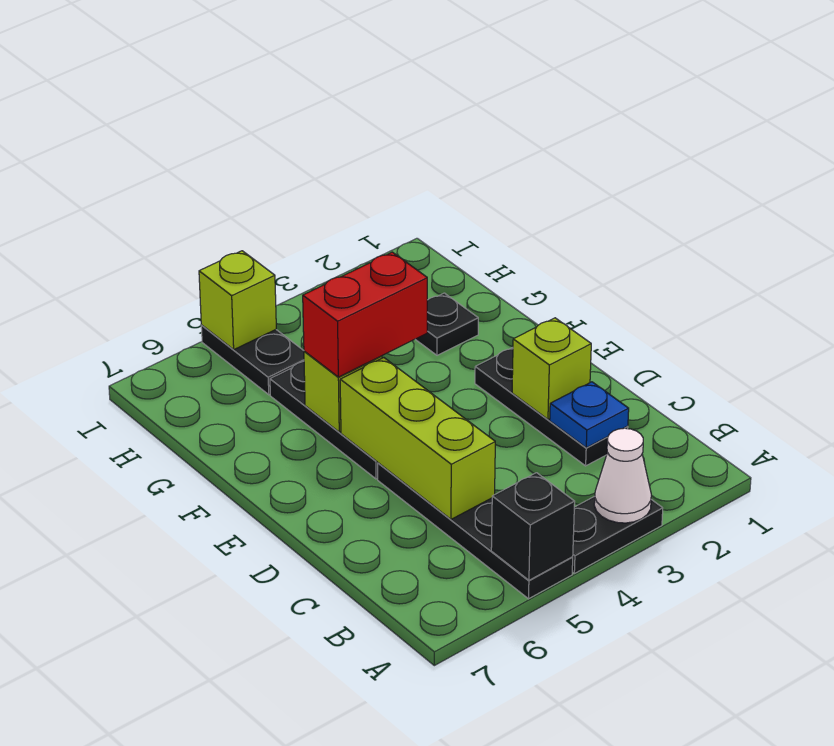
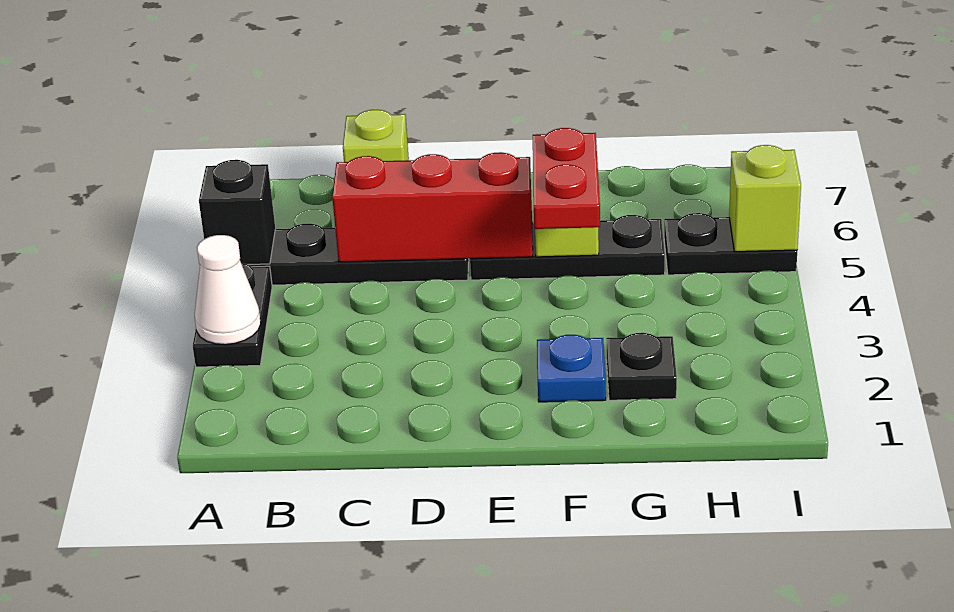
black plate C2:E2 level 1 -> none
blue plate C2 level 2 -> blue plate F2 level 1
lime brick C5:E5 level 2 -> red brick C5:E5 level 2
lime brick D2 level 2 -> lime brick C7 level 1
red brick F4:F5 level 3 -> red plate F4:F5 level 3

